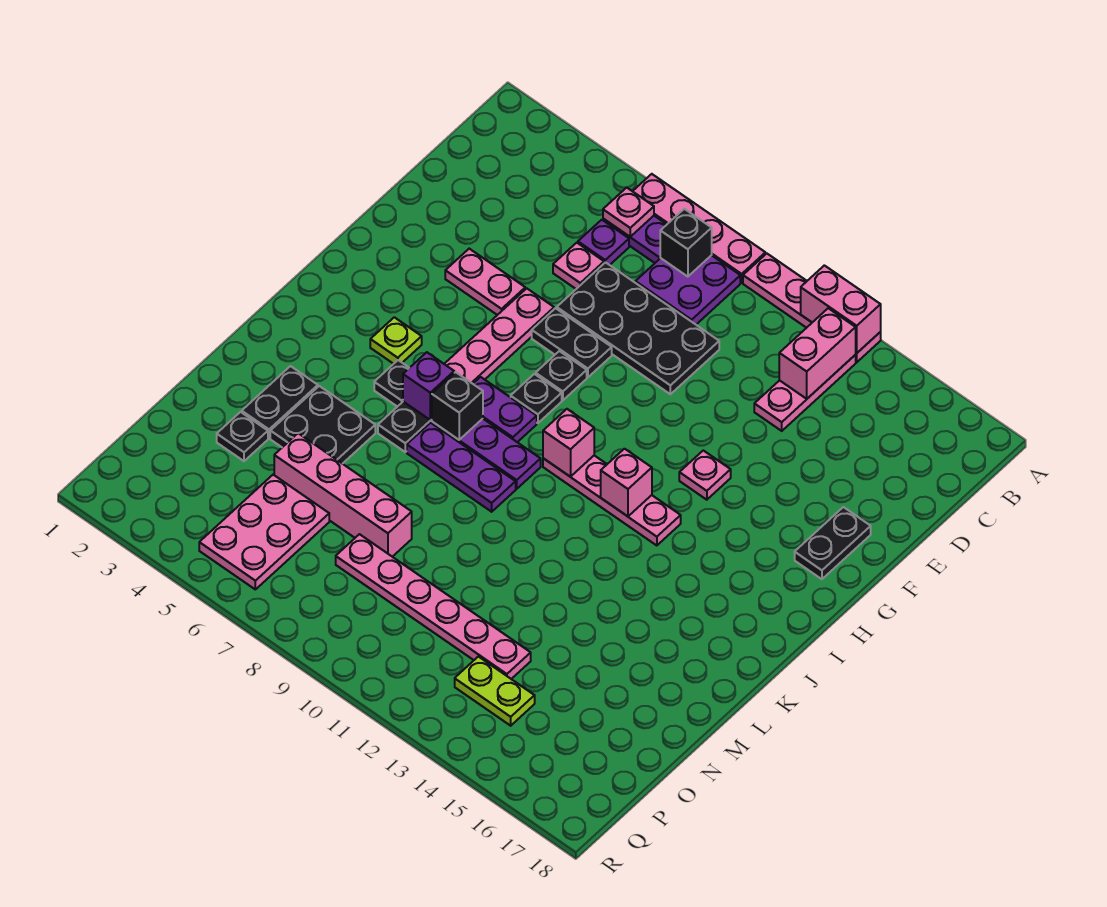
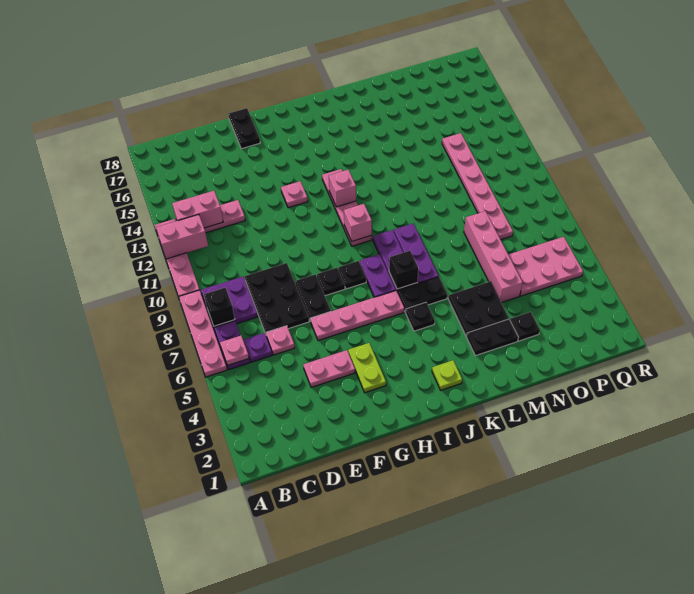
pink brick A12:A13 level 2 -> pink brick A12:B12 level 2
black plate D7:E10 level 1 -> black plate D7:E9 level 1
pink plate F4:F5 level 1 -> pink plate E4:F4 level 1
black plate F17:G17 level 1 -> black plate F17:F18 level 1
lime plate I4 level 1 -> lime plate J2 level 1
purple brick J6 level 2 -> none
lime plate P13:P14 level 1 -> lime plate G3:G4 level 1

